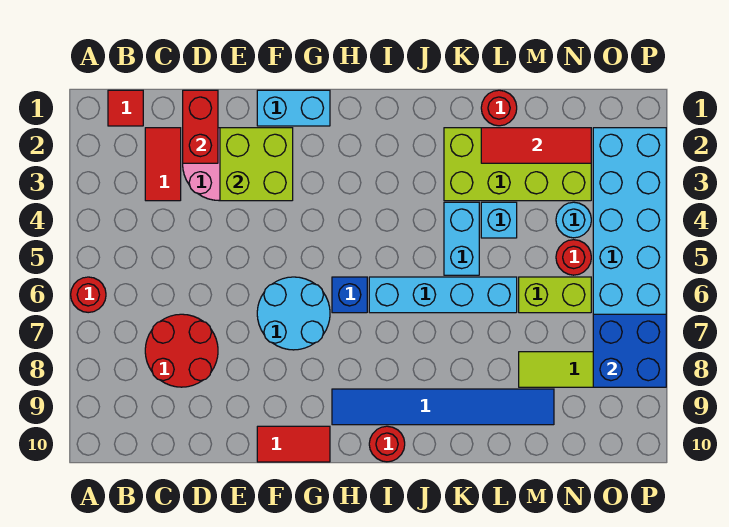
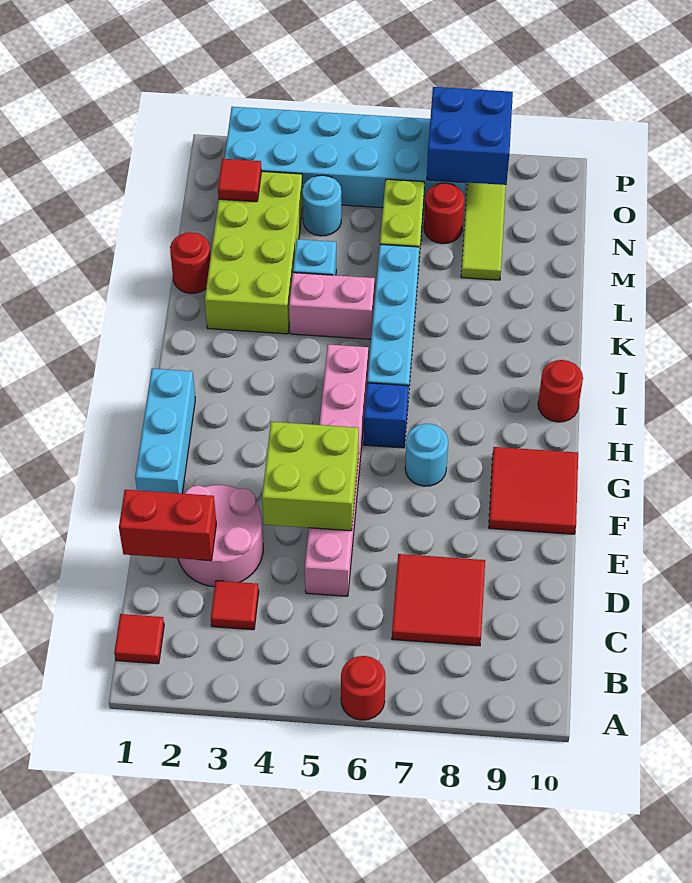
red tile C2:C3 level 1 -> red tile C3 level 1
red round brick C7:D8 level 1 -> red tile C7:D8 level 1
none -> pink brick D5:I5 level 1
lime brick E2:F3 level 2 -> lime brick E4:F5 level 2
cyan brick F1:G1 level 1 -> cyan brick F1:H1 level 1
cyan round brick F6:G7 level 1 -> cyan round brick G7 level 1
red tile F10:G10 level 1 -> red tile F9:G10 level 1
blue tile H9:M9 level 1 -> none
cyan brick K4:K5 level 1 -> pink brick K4:K5 level 1
red tile L2:N2 level 2 -> red tile N2 level 2
red round brick N5 level 1 -> red round brick N7 level 1

